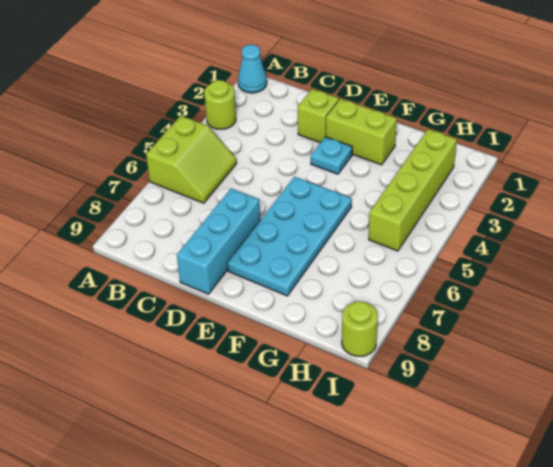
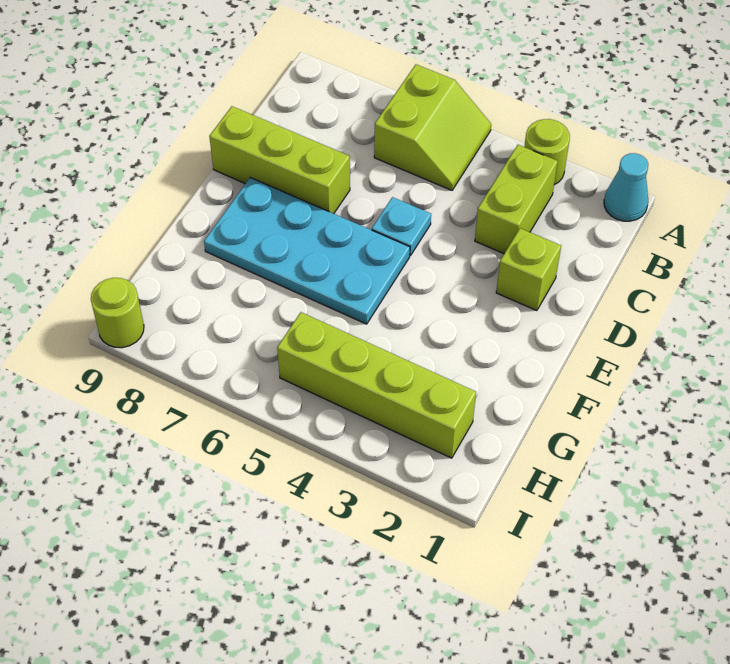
lime slope A5:B6 level 1 top A -> lime slope A5:B6 level 1 top 6
cyan brick D7:D9 level 1 -> lime brick D7:D9 level 1
lime brick E2:F2 level 1 -> lime brick B3:C3 level 1
cyan plate E3 level 1 -> cyan plate D5 level 1

